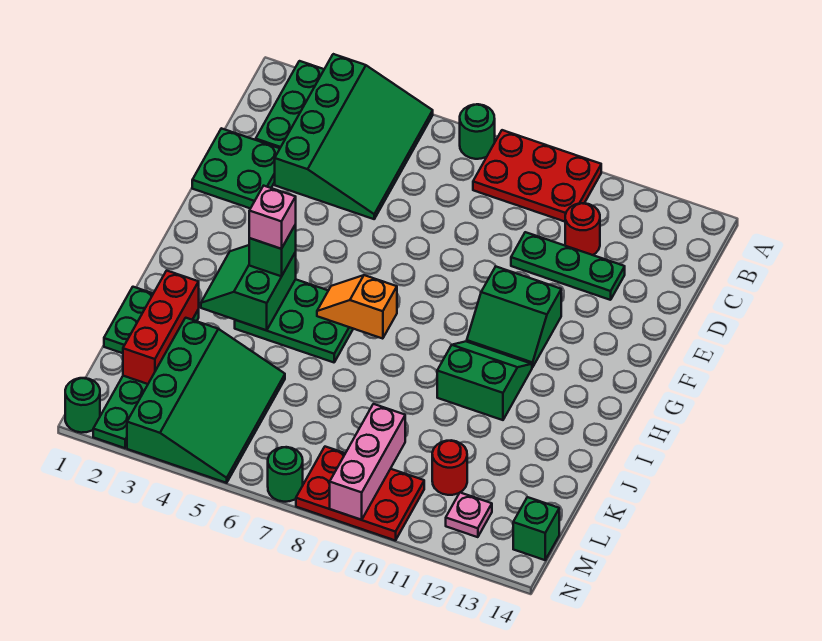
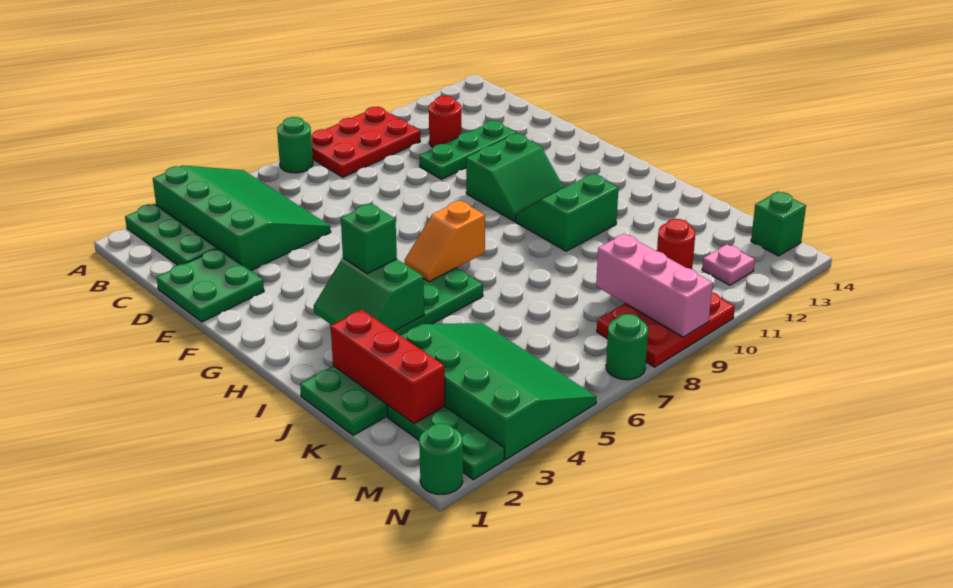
pink brick H4 level 4 -> none

